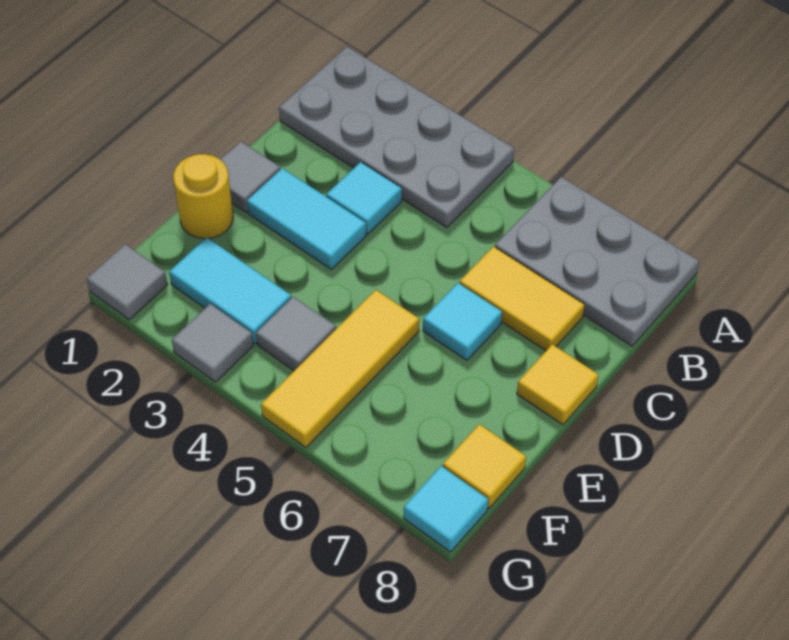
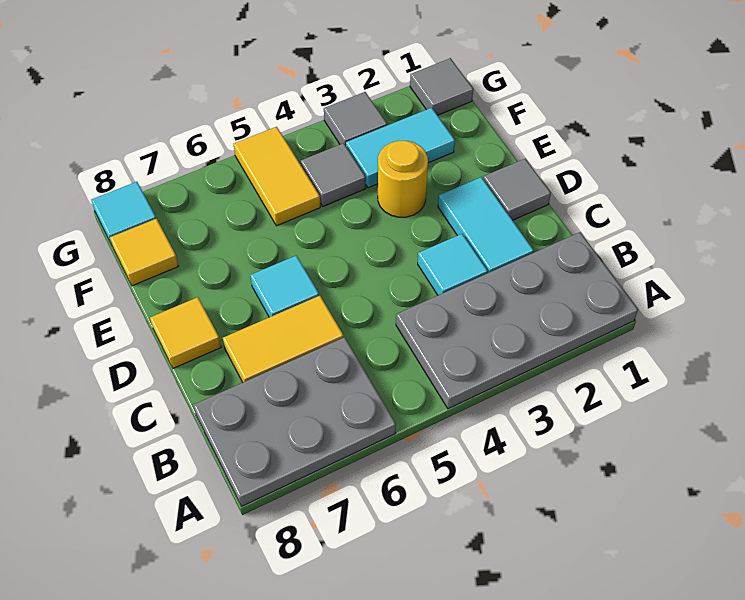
cyan tile D2:D3 level 1 -> cyan tile C2:D2 level 1
yellow round brick E1 level 1 -> yellow round brick E3 level 1
yellow tile E5:G5 level 1 -> yellow tile F5:G5 level 1

